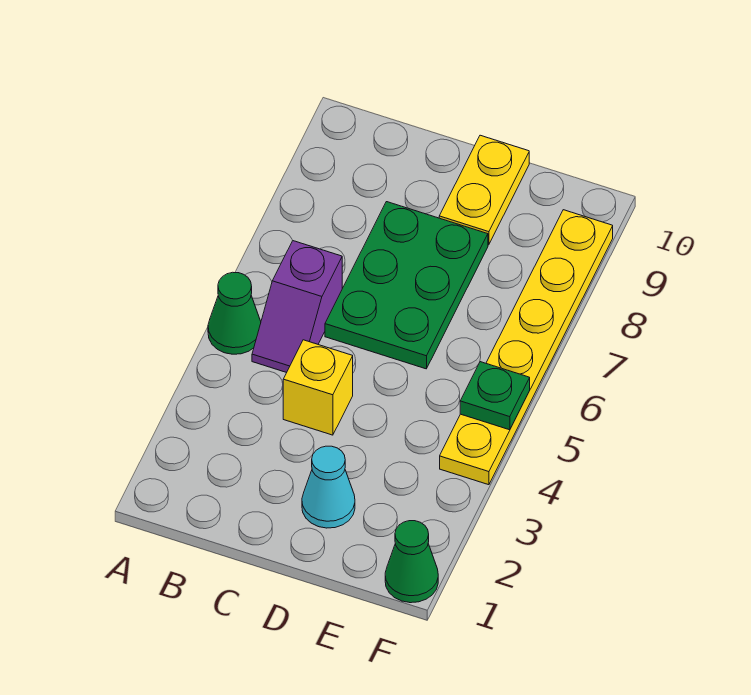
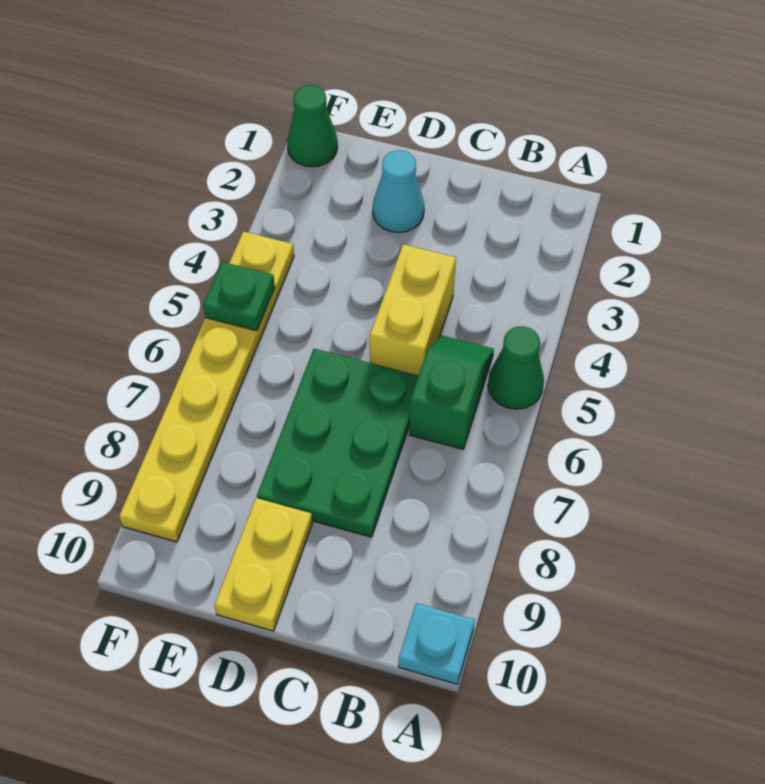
none -> cyan plate A10 level 1
purple slope B5:B6 level 1 top 6 -> green slope B5:B6 level 1 top 6
yellow brick C4 level 1 -> yellow brick C4:C5 level 1

